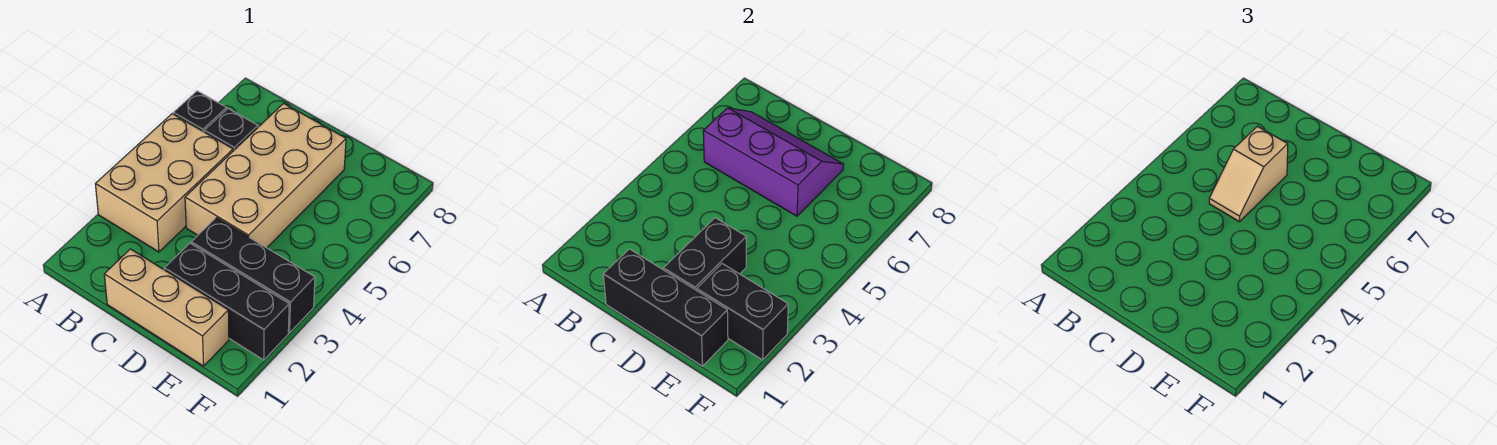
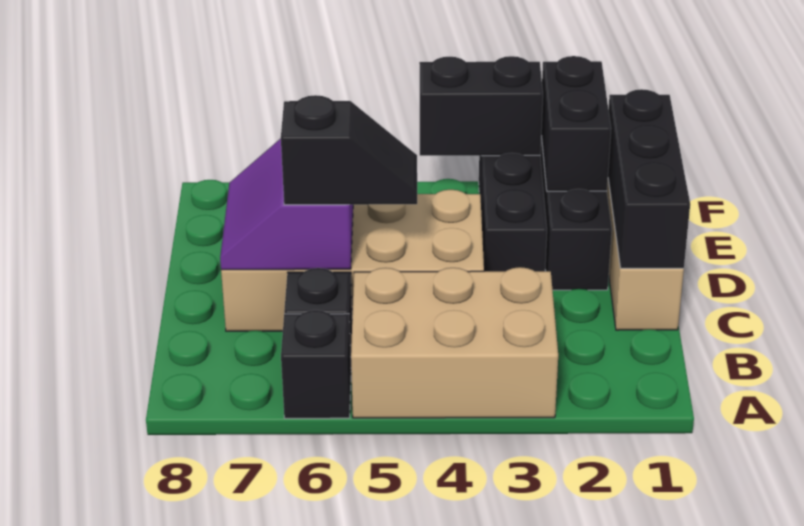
purple slope B6:D7 level 2 top 6 -> purple slope C6:D7 level 2 top 6
tan slope C5:C6 level 3 top 6 -> black slope C5:C6 level 3 top 6
black brick D2:D3 level 2 -> black brick F3:F4 level 2

